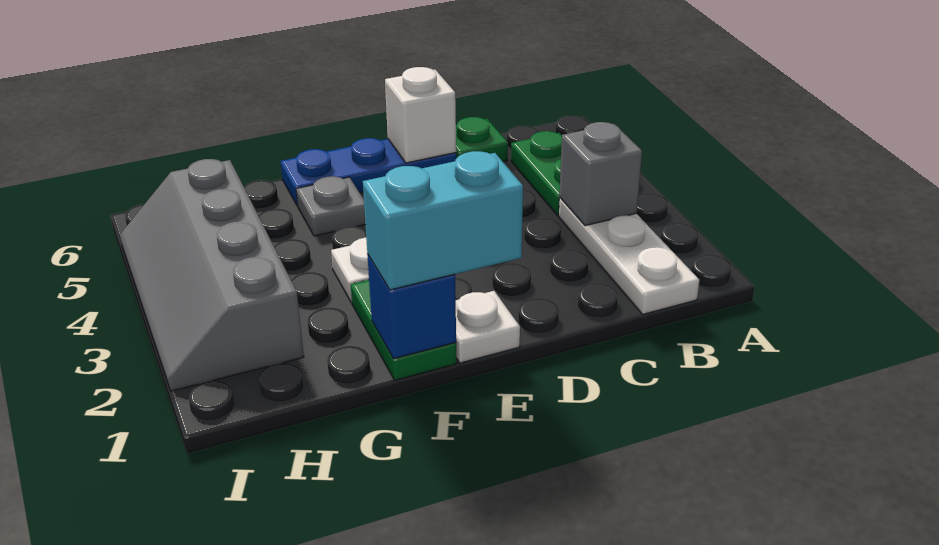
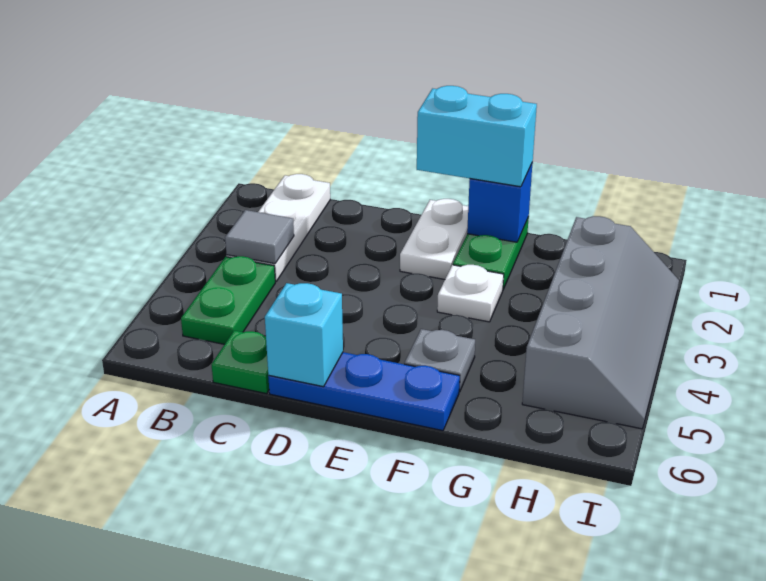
grey brick B3 level 2 -> grey tile B3 level 2
white brick D6 level 2 -> cyan brick D6 level 2
white plate E1 level 1 -> white plate E1:E2 level 1

